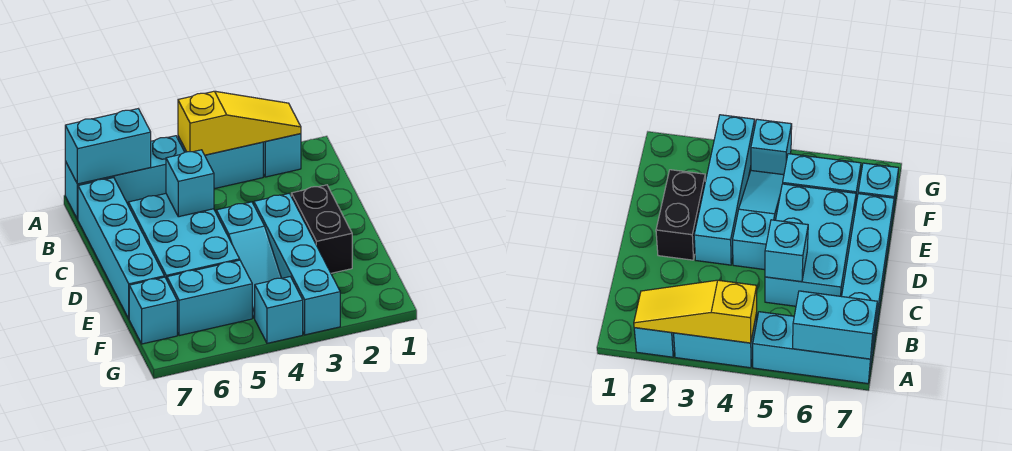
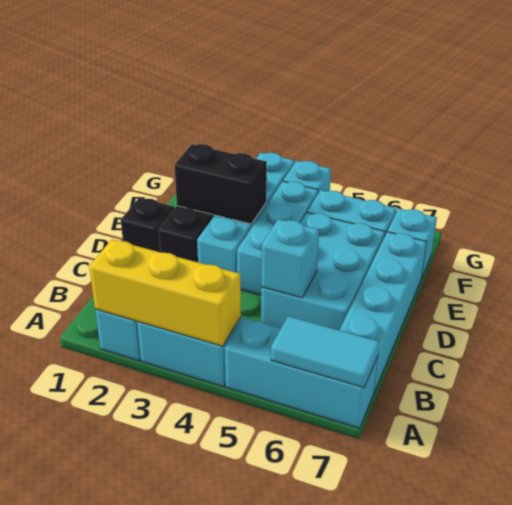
yellow slope A2:A4 level 2 top 4 -> yellow brick A2:A4 level 2
cyan brick A6:A7 level 2 -> cyan tile A6:A7 level 2
none -> black brick D1 level 1
cyan slope D4:F4 level 1 top D -> cyan brick D4:F4 level 1
none -> black brick E2:E3 level 2

